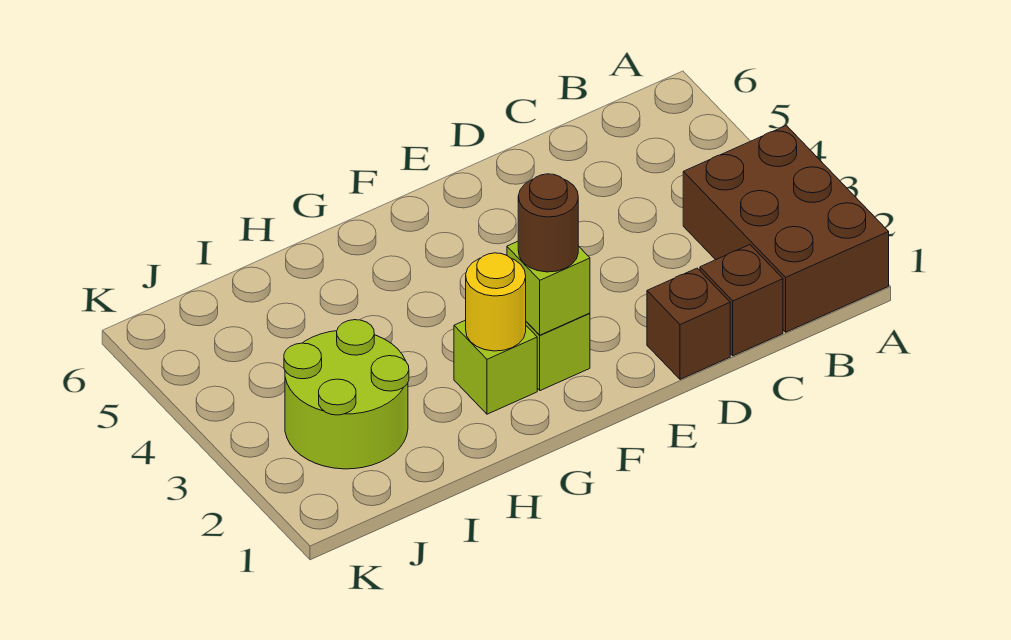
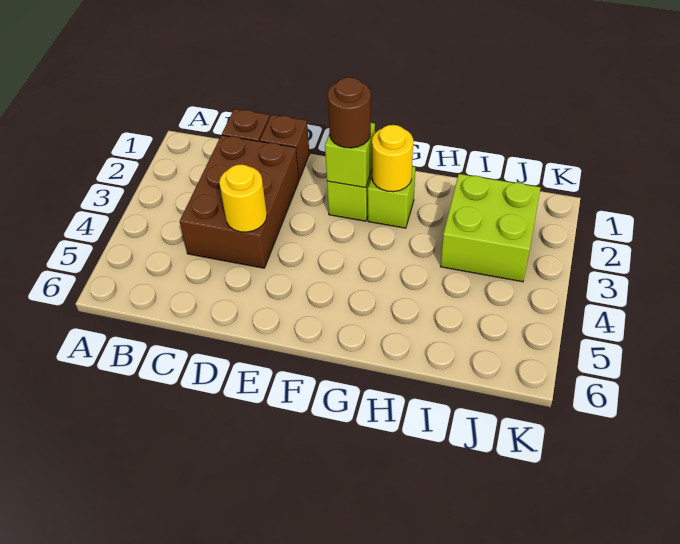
brown brick A1:B3 level 1 -> brown brick C2:D4 level 1
none -> yellow round brick D4 level 2
lime round brick I2:J3 level 1 -> lime brick I2:J3 level 1

